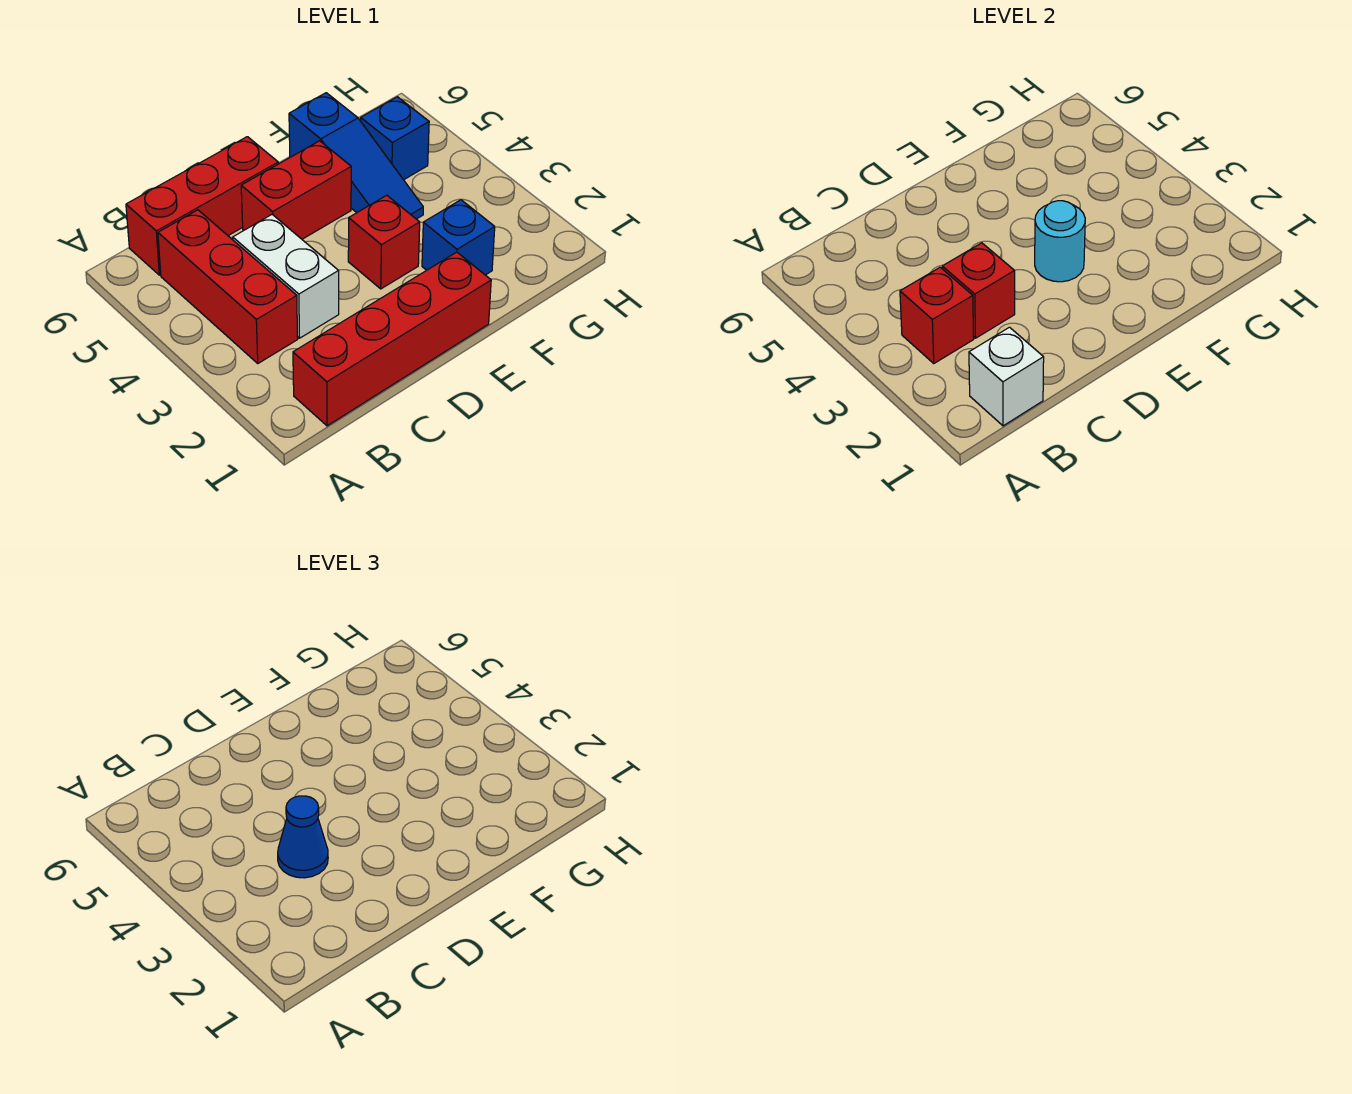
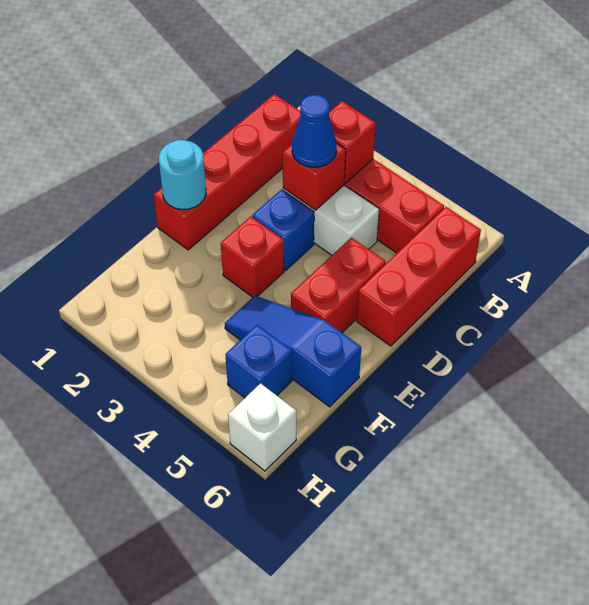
white brick B1 level 2 -> white brick H6 level 1
cyan round brick E3 level 2 -> cyan round brick E1 level 2
blue brick F2 level 1 -> blue brick D3 level 1

